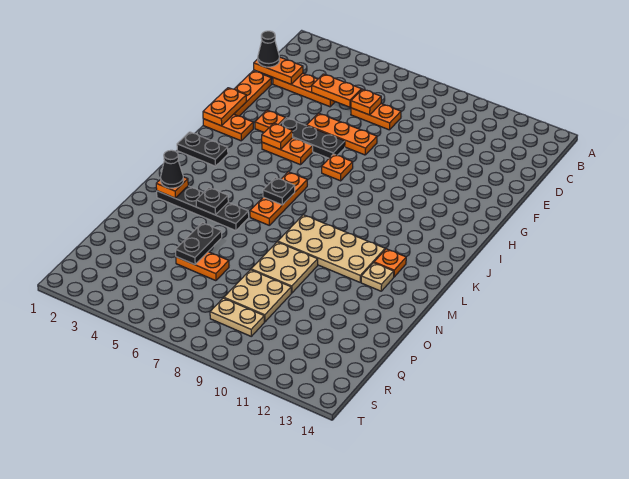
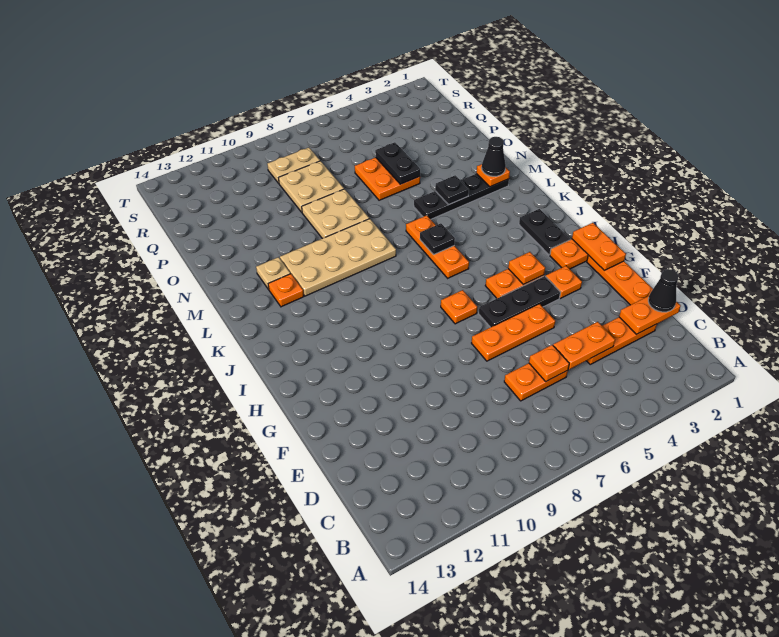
black plate J1:J2 level 1 -> black plate I2:J2 level 1
orange plate P5:P6 level 1 -> orange plate O5:P6 level 1

